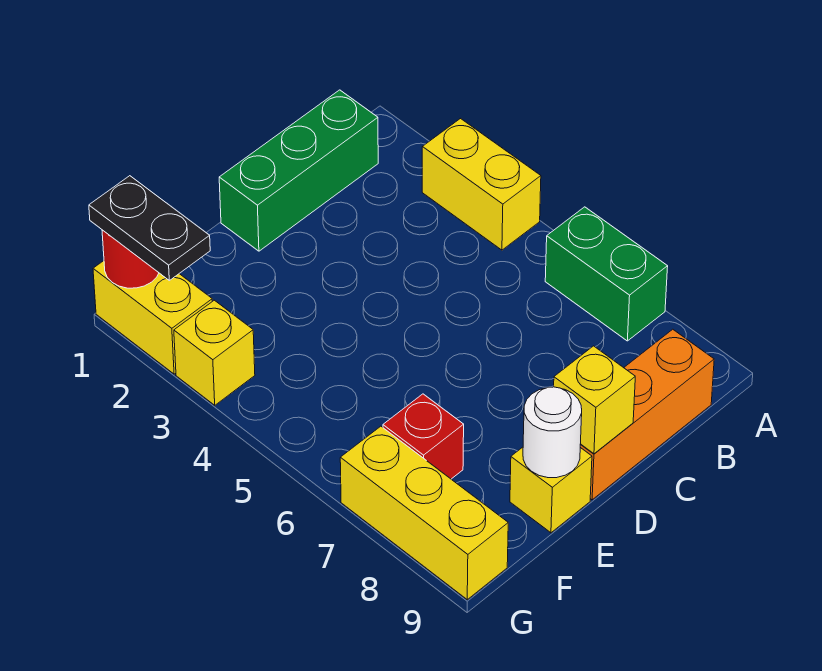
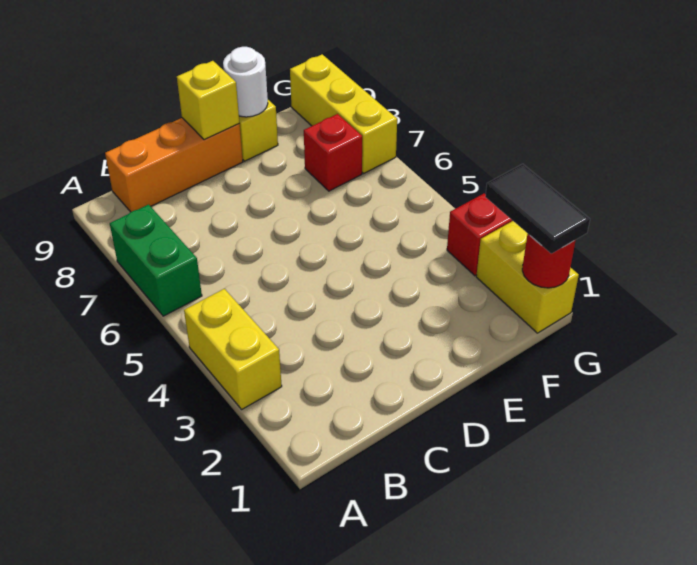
green brick B1:D1 level 1 -> none
black plate G1:G2 level 3 -> black tile G1:G2 level 3
yellow brick G3 level 1 -> red brick G3 level 1

